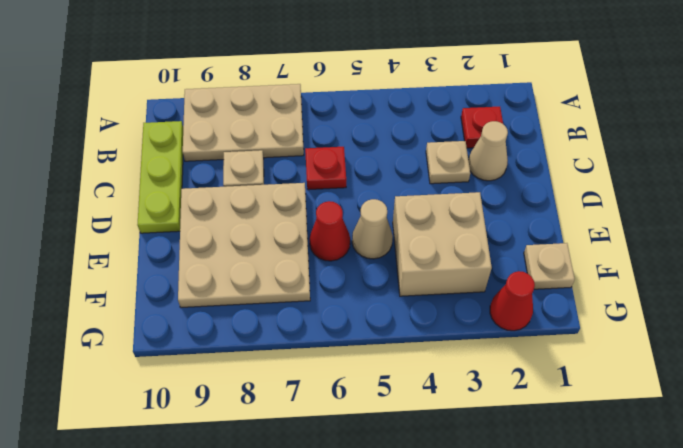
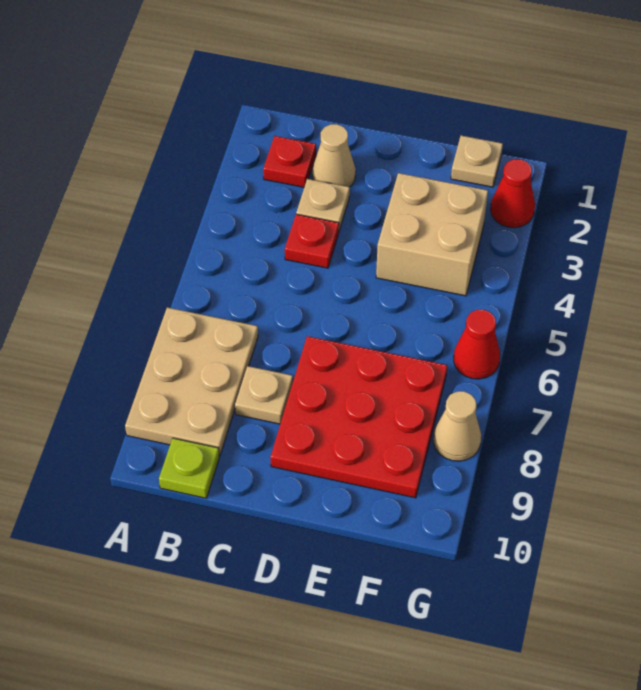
lime plate B10:D10 level 1 -> lime plate B10 level 1
red plate C6 level 1 -> red plate C4 level 1
tan plate D7:F9 level 1 -> red plate D7:F9 level 1
tan cone E5 level 1 -> tan cone G8 level 1
red cone E6 level 1 -> red cone G6 level 1

